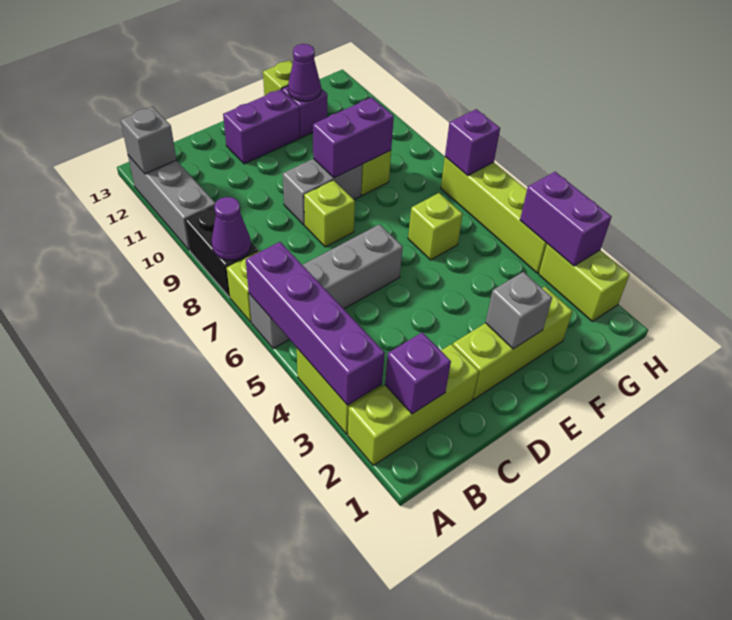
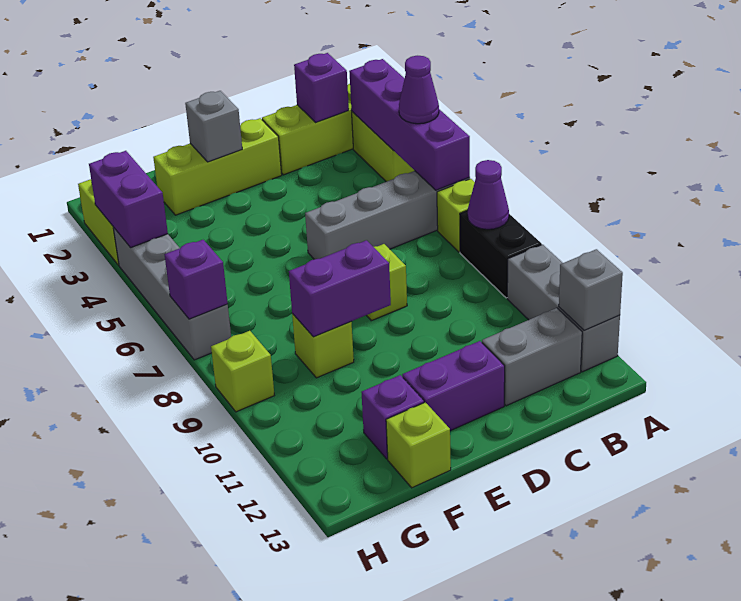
grey brick D9:E9 level 1 -> grey brick B12:C12 level 1
lime brick F6 level 1 -> lime brick H9 level 1
purple cone F12 level 2 -> purple cone A5 level 3
lime brick H4:H7 level 1 -> grey brick H4:H7 level 1

